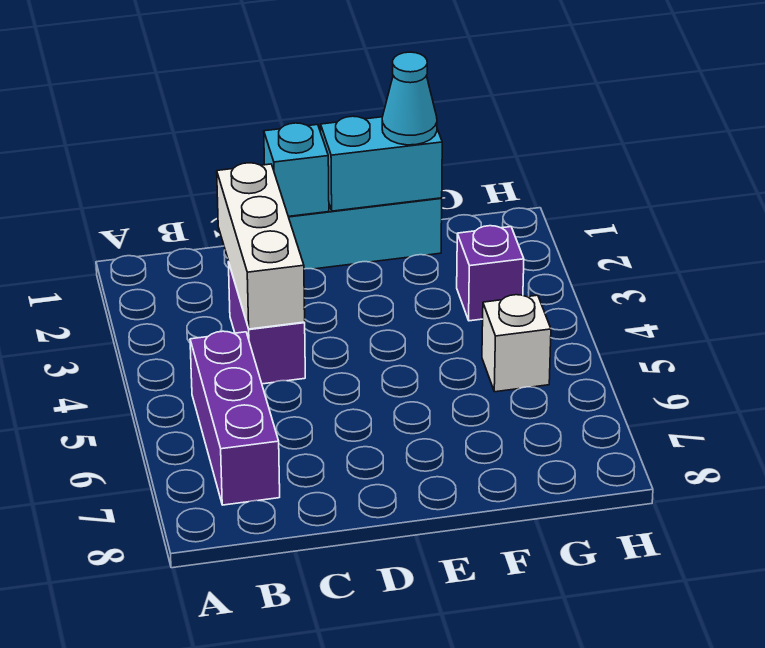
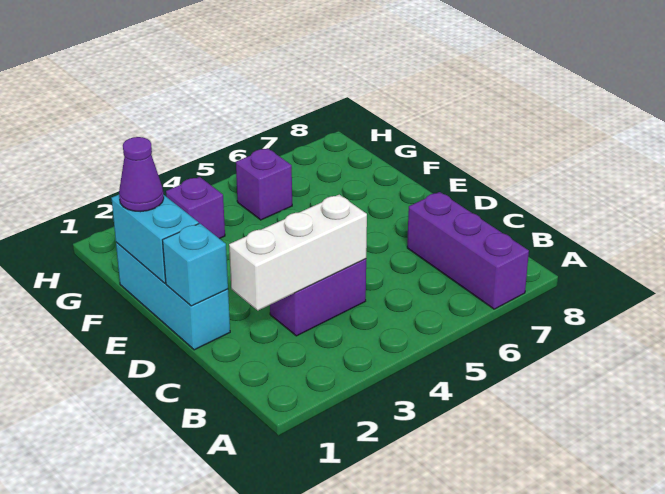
purple brick B5:B7 level 1 -> purple brick A7:C7 level 1
cyan cone F1 level 3 -> purple cone F1 level 3
white brick G5 level 1 -> purple brick G5 level 1

